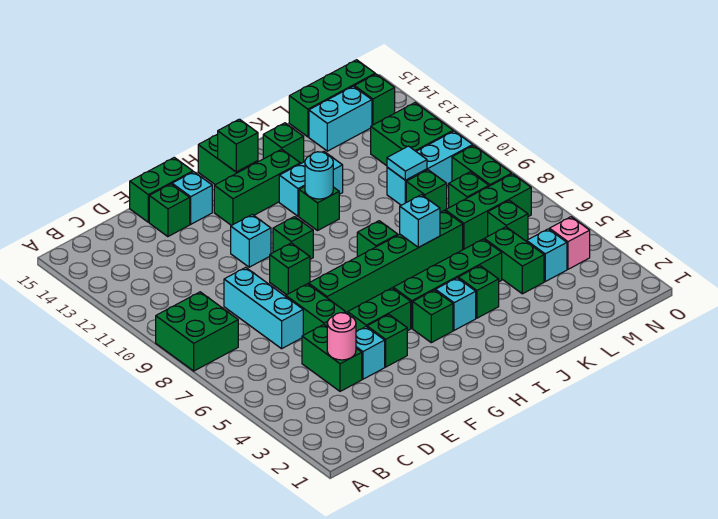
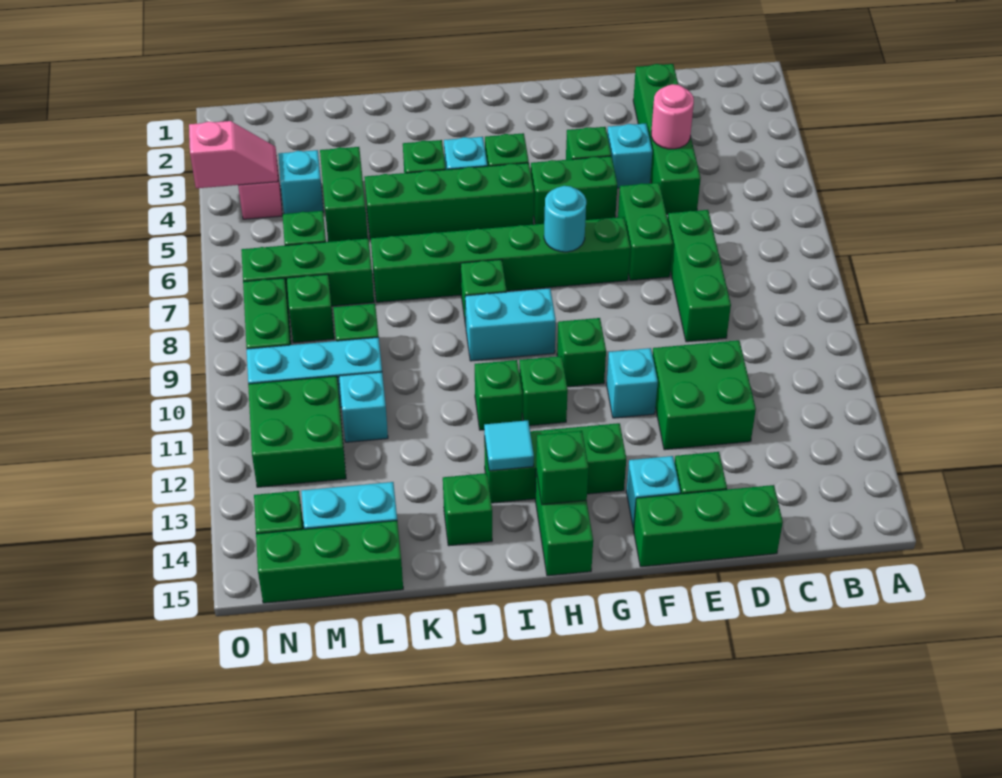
green brick A8:B9 level 1 -> green brick D11:E12 level 1
green brick D4:D5 level 1 -> green brick D2:D5 level 1
cyan brick D7:D9 level 1 -> green brick D7:D9 level 1
green brick E15:F15 level 1 -> green brick D15:F15 level 1
green brick F9 level 1 -> green brick H11 level 1
cyan round brick I11 level 2 -> cyan round brick G7 level 2
cyan brick I12:J12 level 1 -> cyan brick H9:I9 level 1
cyan brick J7 level 2 -> cyan brick L11 level 1
cyan tile L10 level 2 -> cyan tile I13 level 2
none -> pink slope N4:O4 level 2 top O

